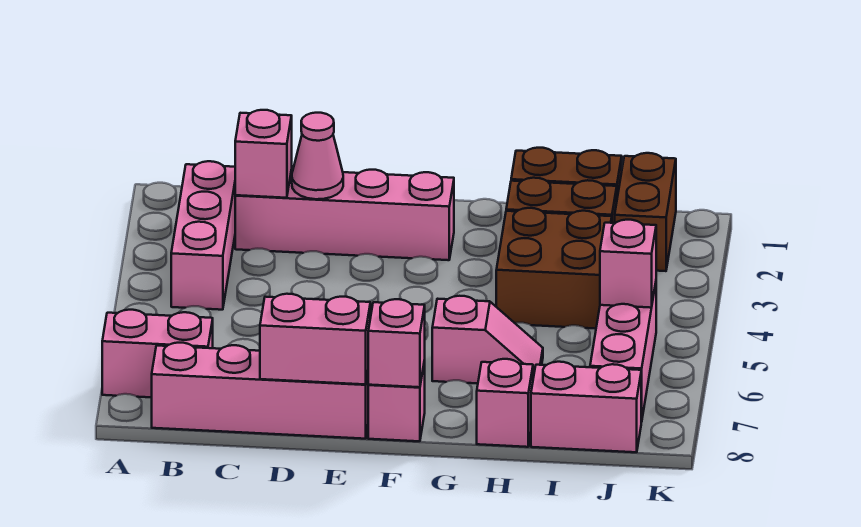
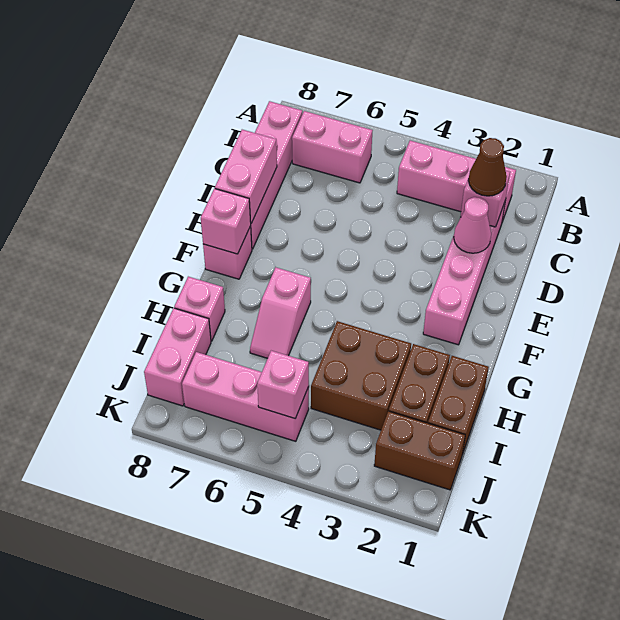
pink brick A7:B7 level 1 -> pink brick B6:B7 level 1
none -> brown cone C2 level 3

